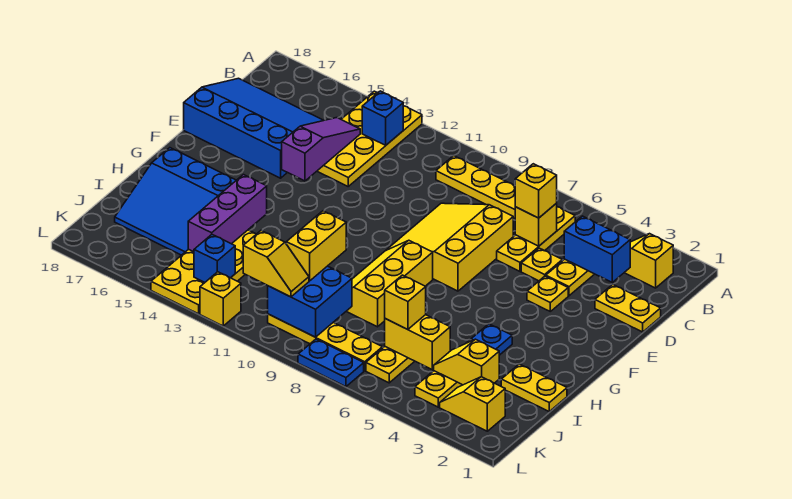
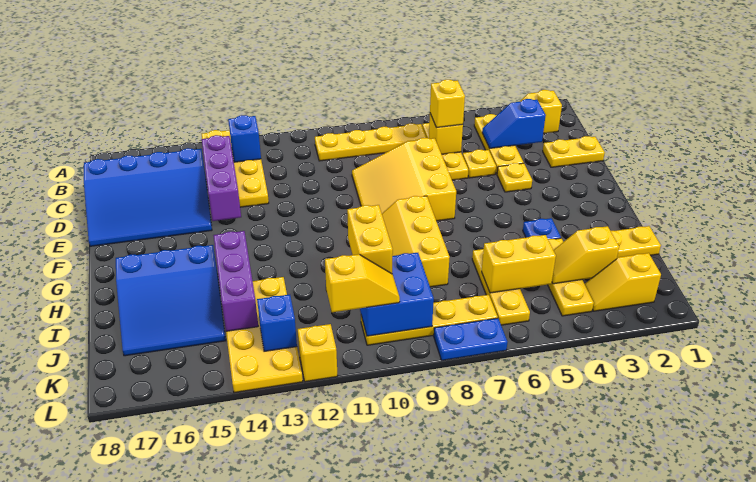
blue brick C3:C4 level 2 -> blue slope C3:C4 level 2 top 3
purple slope C14:E14 level 2 top E -> purple brick C14:E14 level 2
blue slope C15:E18 level 1 top E -> blue slope C15:E18 level 1 top C
yellow brick J6 level 3 -> none

